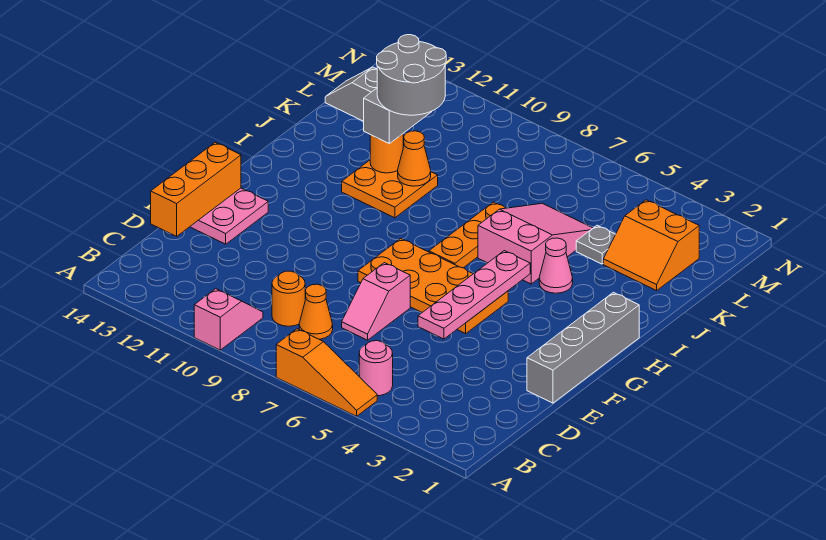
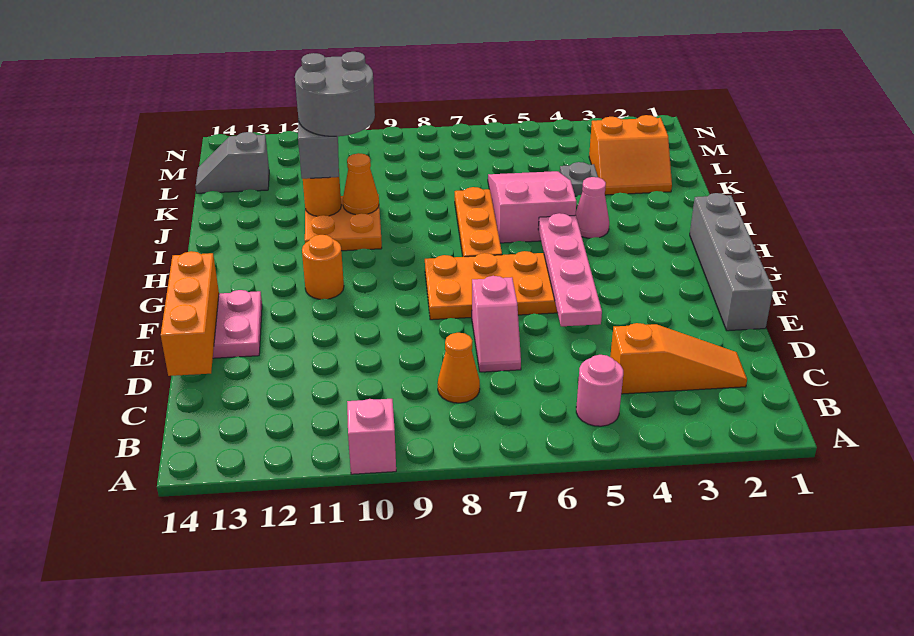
orange slope A5:A7 level 1 top 7 -> orange slope C2:C4 level 1 top 4
orange round brick C9 level 1 -> orange round brick G11 level 1

